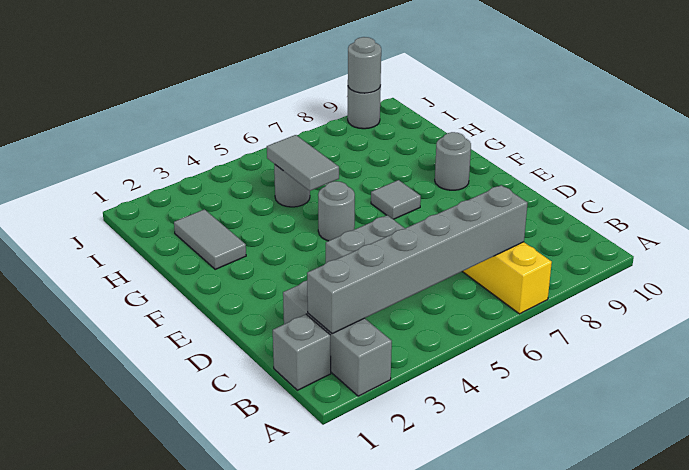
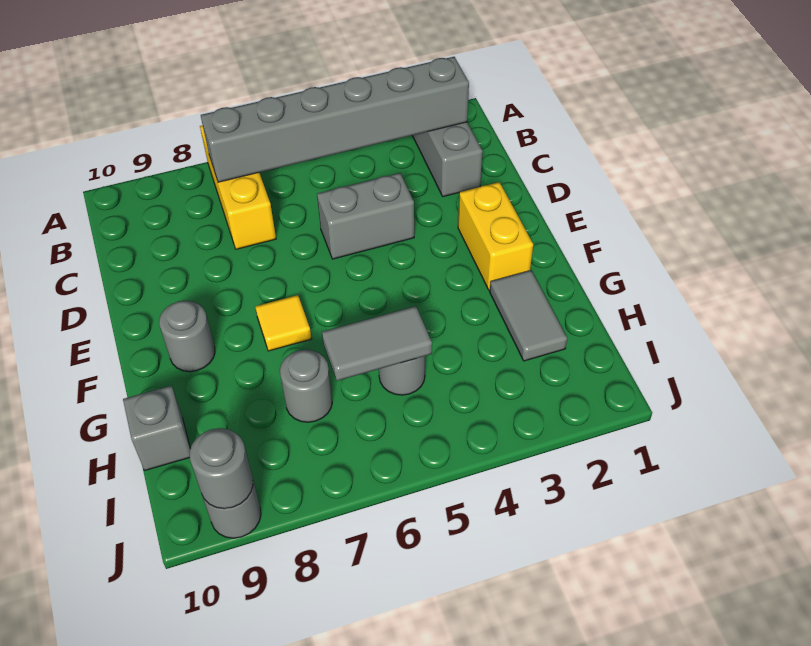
grey brick B1 level 1 -> grey brick H10 level 1
none -> yellow brick E2:F2 level 1
grey round brick F5 level 1 -> grey round brick H7 level 1
grey tile F7 level 1 -> yellow tile F7 level 1
grey tile G5:H5 level 2 -> grey tile H5:H6 level 2

